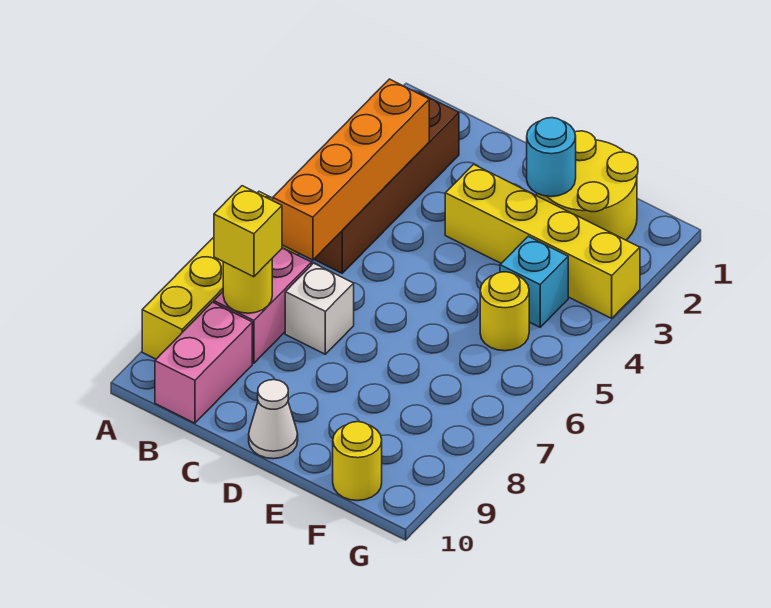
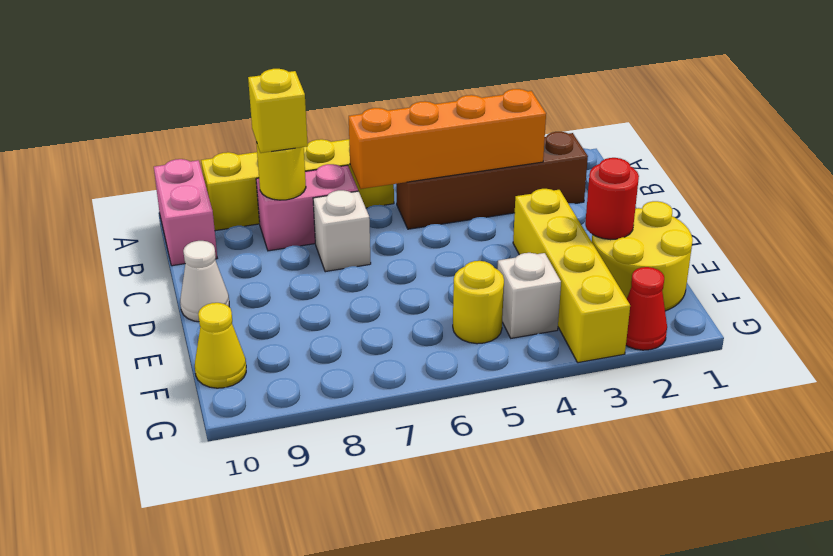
pink brick B9:B10 level 1 -> pink brick A10:B10 level 1
cyan round brick E2 level 2 -> red round brick E2 level 2
cyan brick F4 level 1 -> white brick F4 level 1
yellow round brick F10 level 1 -> yellow cone F10 level 1
none -> red cone G2 level 1

